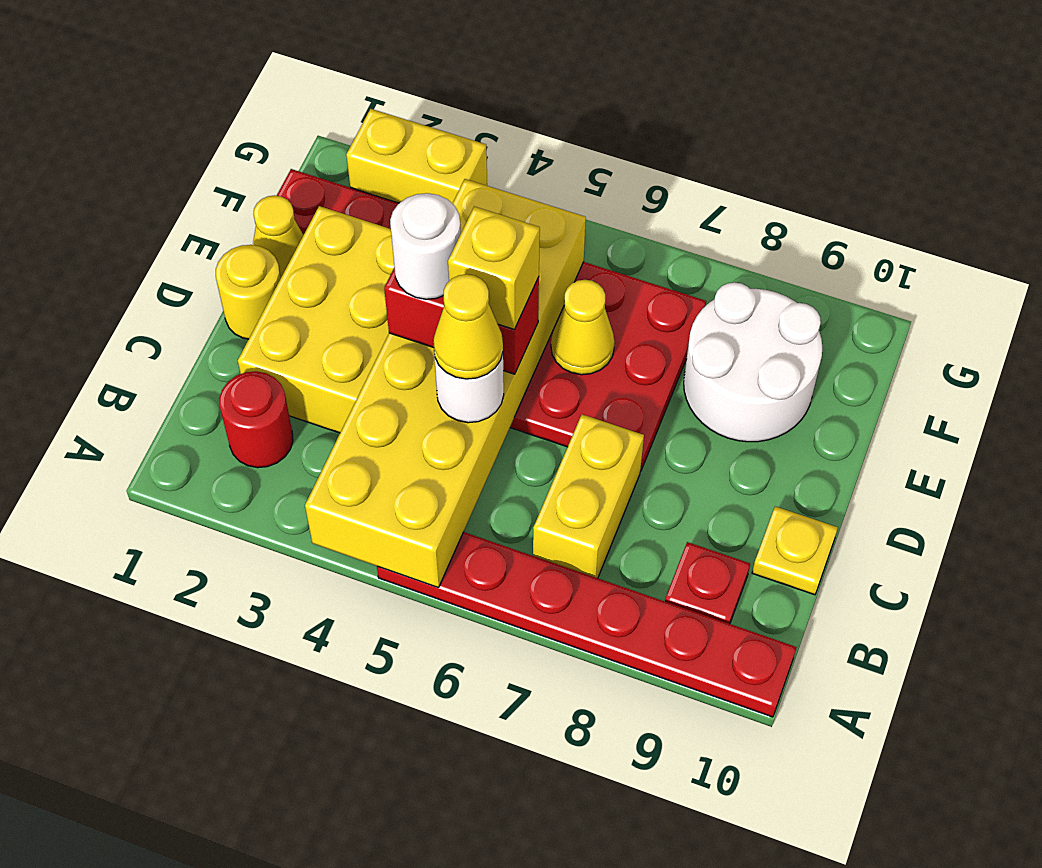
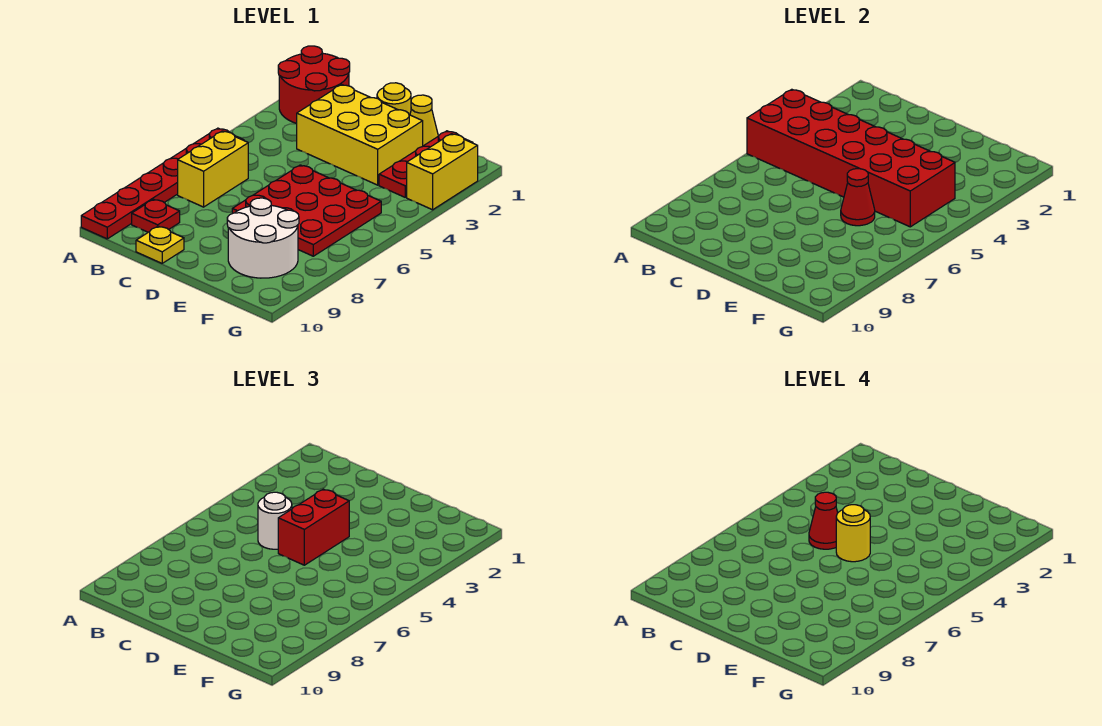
yellow brick A4:F5 level 2 -> red brick A4:F5 level 2
red round brick B2 level 1 -> red round brick A1:B2 level 1
yellow brick B7:C7 level 1 -> yellow brick B6:B7 level 1
yellow cone C5 level 4 -> red cone C5 level 4
white round brick D4 level 4 -> none
yellow brick D5 level 4 -> yellow round brick D5 level 4
yellow cone E6 level 2 -> red cone E6 level 2

